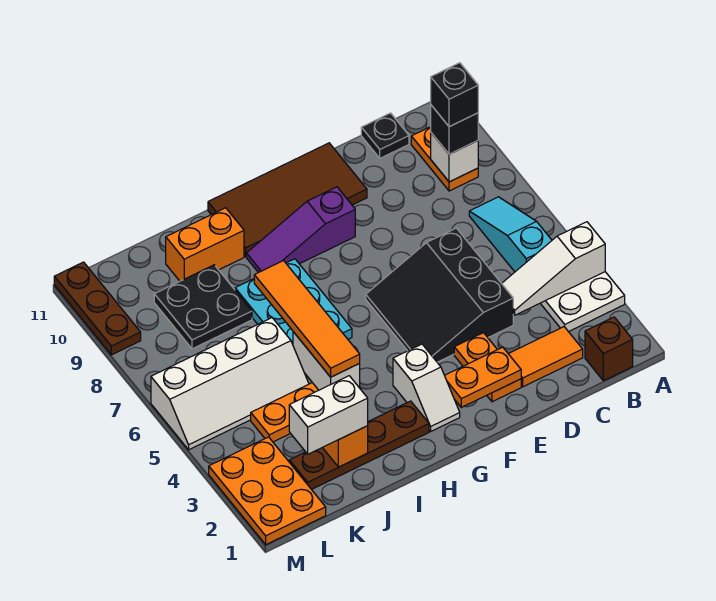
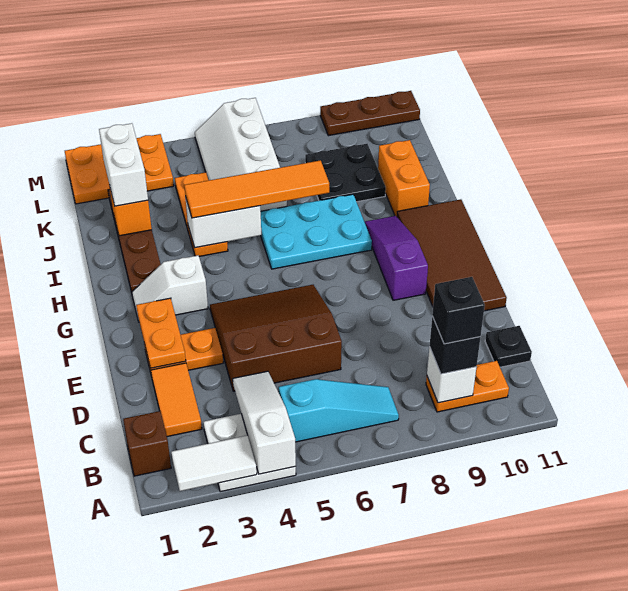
none -> white tile A2:A3 level 2
black slope D4:F6 level 1 top D -> brown slope D4:F6 level 1 top D

